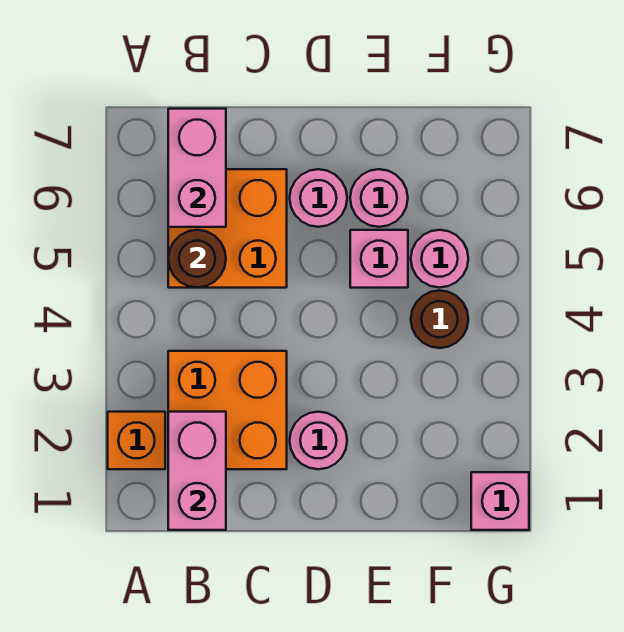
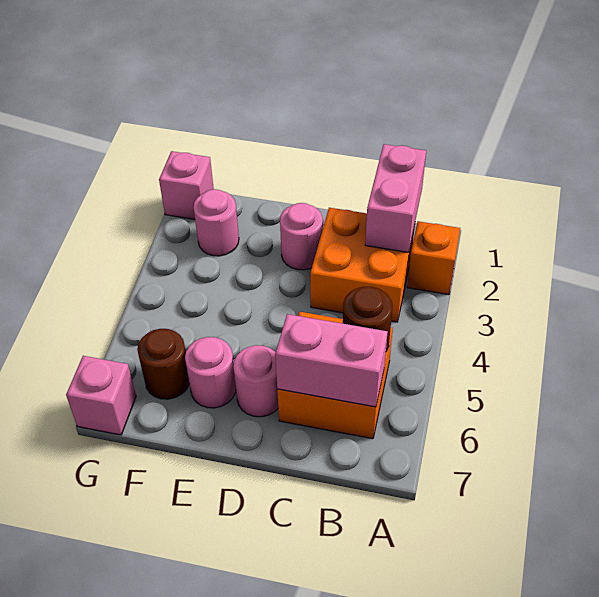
pink brick B6:B7 level 2 -> pink brick B6:C6 level 2
pink brick E5 level 1 -> pink brick G7 level 1
brown round brick F4 level 1 -> brown round brick F6 level 1
pink round brick F5 level 1 -> pink round brick F2 level 1

